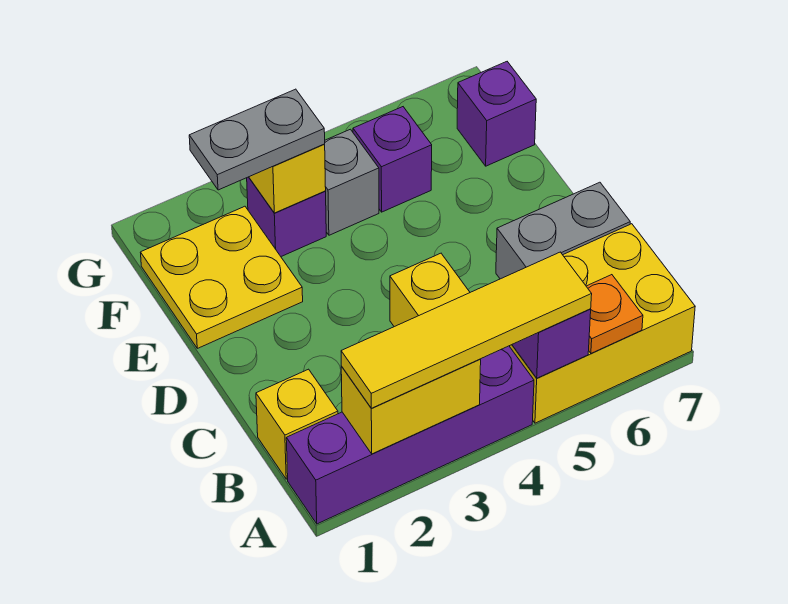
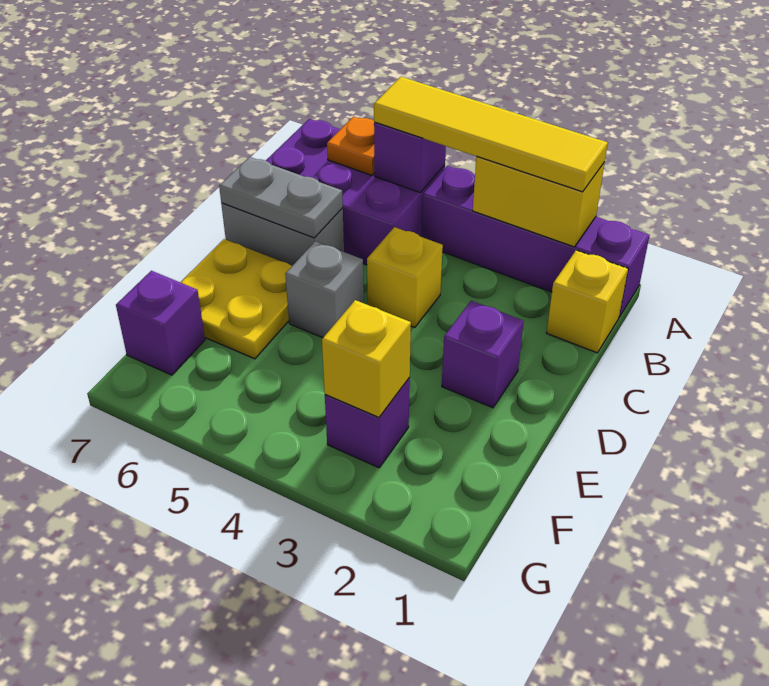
yellow brick A5:B7 level 1 -> purple brick A5:B7 level 1
yellow plate E1:F2 level 1 -> yellow plate D6:E7 level 1
grey plate F2:F3 level 3 -> grey plate C6:C7 level 2
grey brick F4 level 1 -> grey brick D5 level 1
purple brick F5 level 1 -> purple brick D2 level 1

